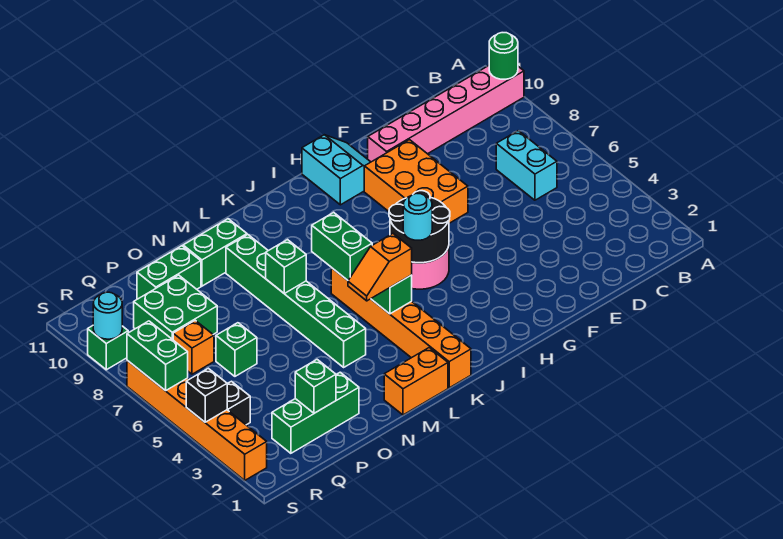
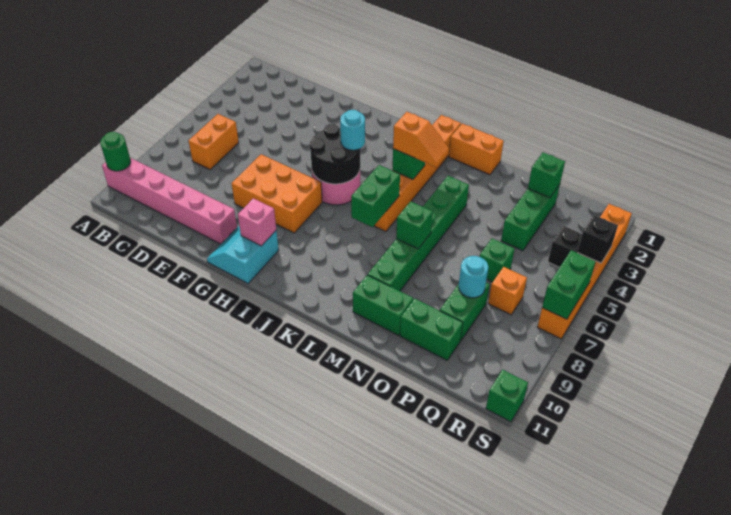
cyan brick C6:C7 level 1 -> orange brick C6:C7 level 1
orange brick F7:G9 level 1 -> orange brick F7:H8 level 1
none -> pink brick H10 level 2
green brick O2:Q2 level 1 -> green brick P2:P4 level 1
green brick P8:Q9 level 1 -> green brick P8:P9 level 1
green brick S9 level 1 -> green brick S11 level 1
cyan round brick S9 level 2 -> cyan round brick P8 level 2

